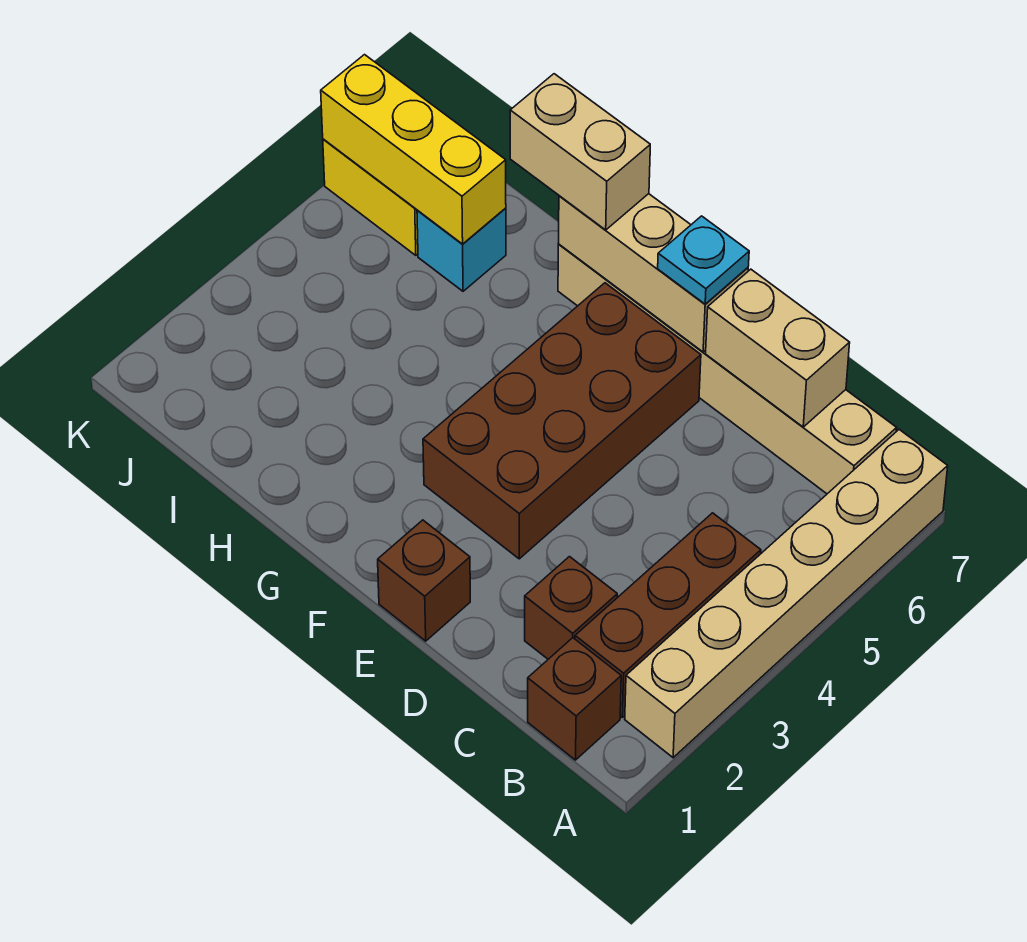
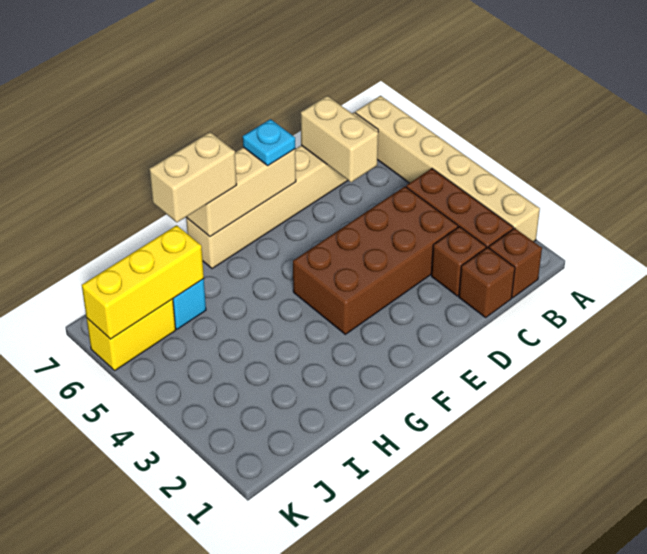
tan brick C7:D7 level 2 -> tan brick C6:C7 level 2
brown brick E1 level 1 -> brown brick C1 level 1
brown brick E3:F6 level 1 -> brown brick C3:F4 level 1

